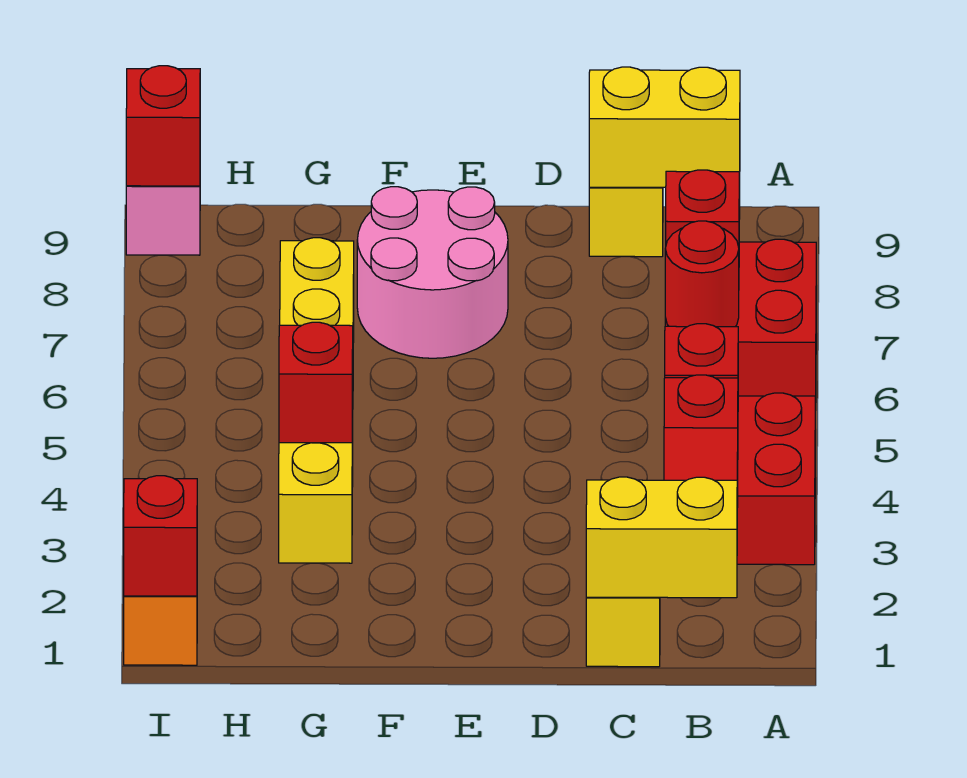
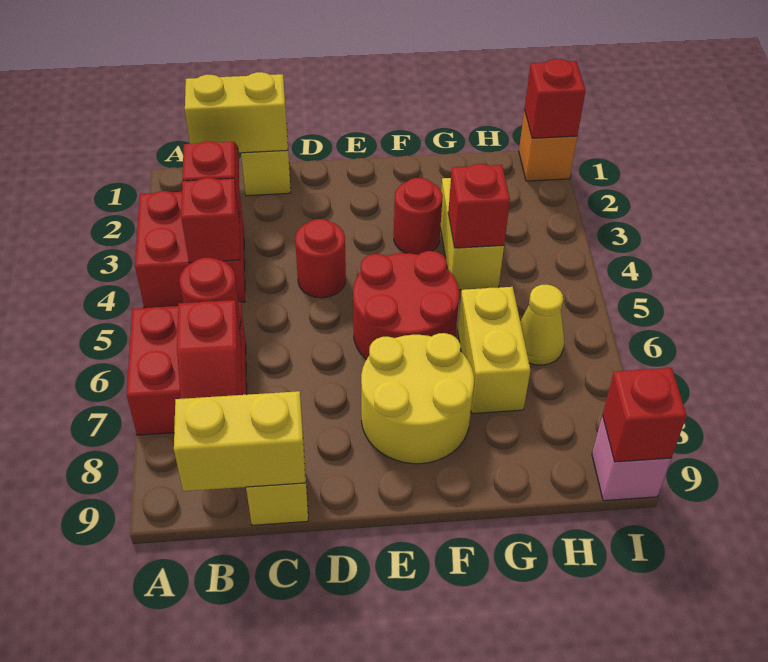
none -> red round brick D4 level 1
none -> red round brick E5:F6 level 1
pink round brick E7:F8 level 1 -> yellow round brick E7:F8 level 1
none -> red round brick F3 level 1
none -> yellow cone H6 level 1

